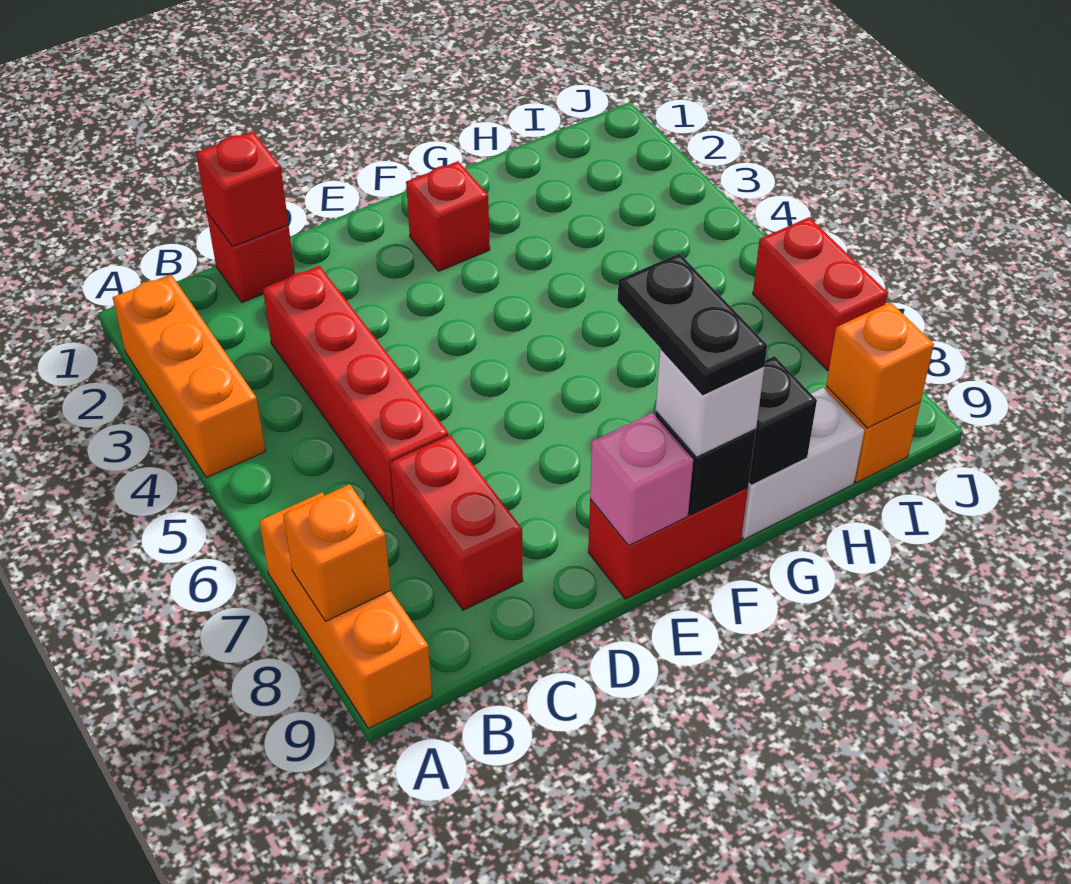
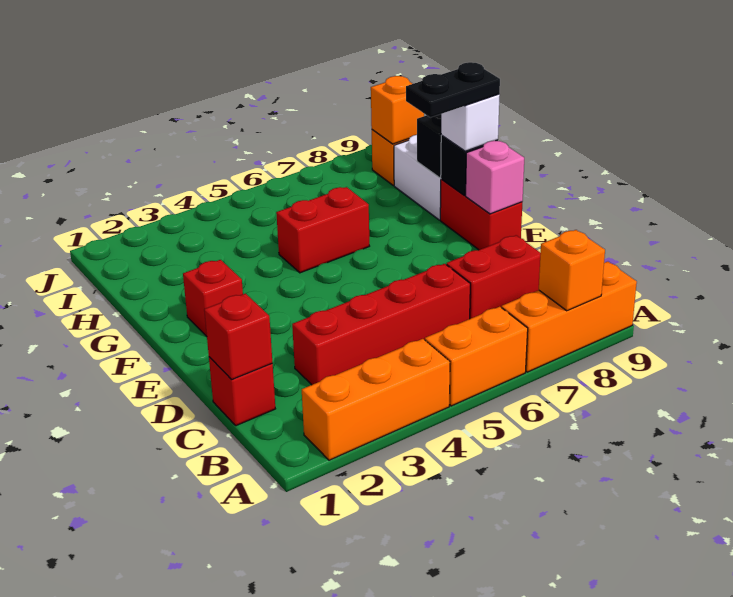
none -> orange brick A5:A6 level 1
red brick J6:J7 level 1 -> red brick G5:G6 level 1

